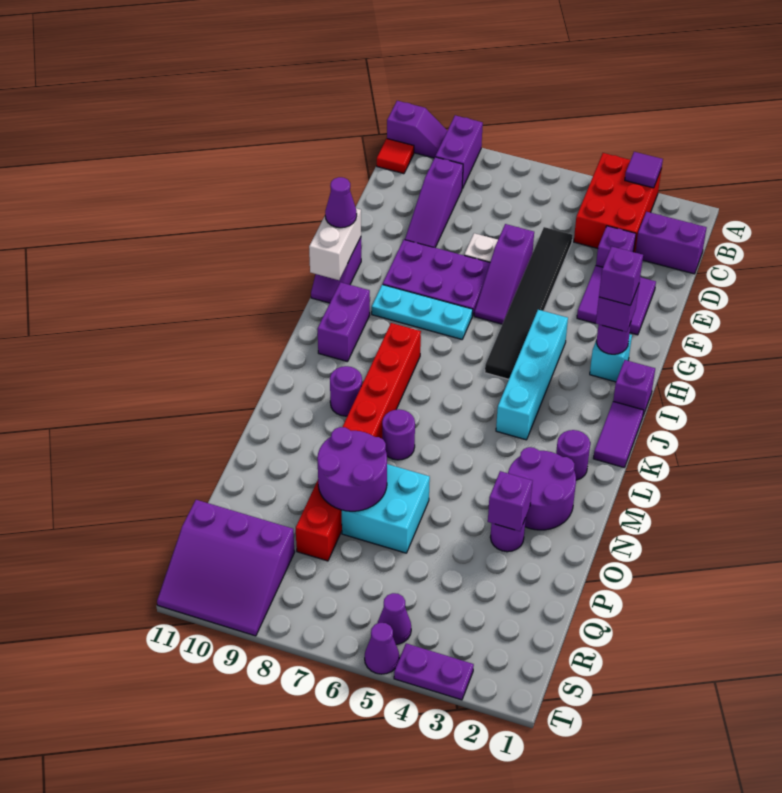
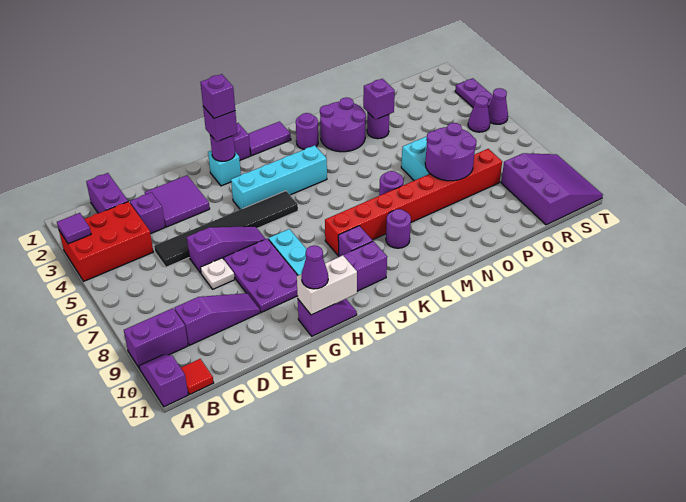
none -> purple brick J9 level 1

